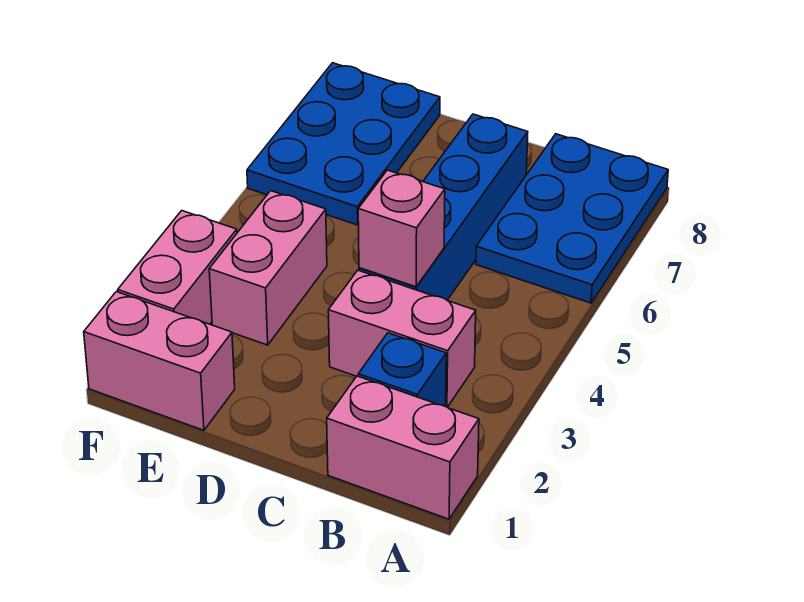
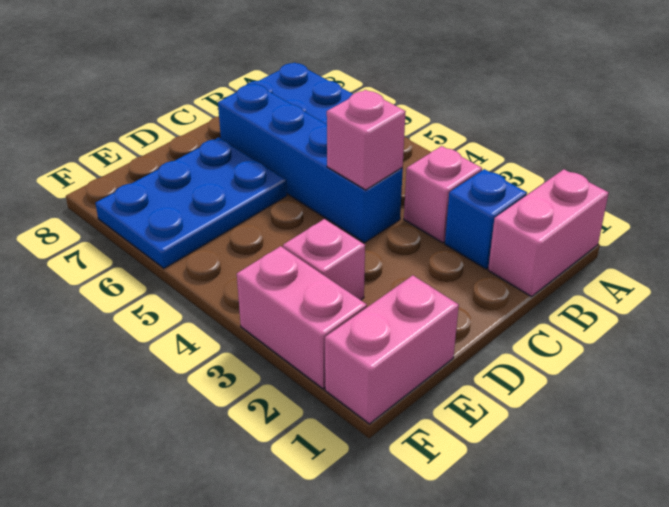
pink brick B3:C3 level 1 -> pink brick B3 level 1
pink brick E3:E4 level 1 -> pink brick E3 level 1
blue plate E6:F8 level 1 -> blue plate D6:F7 level 1

